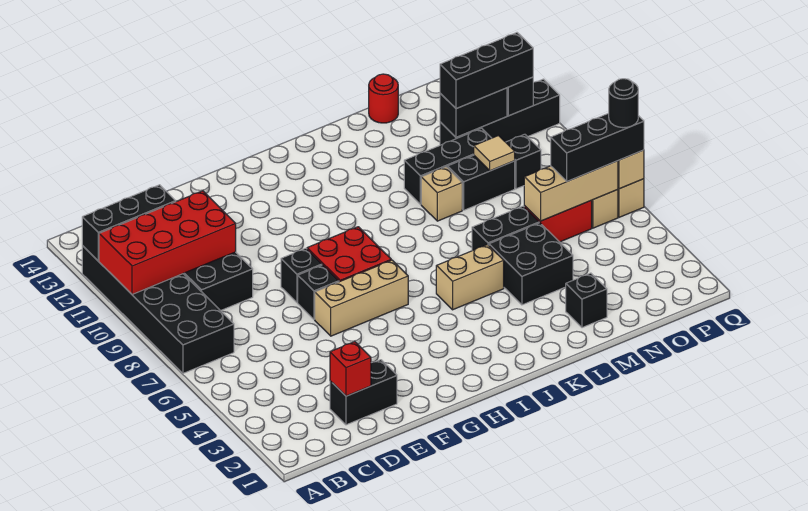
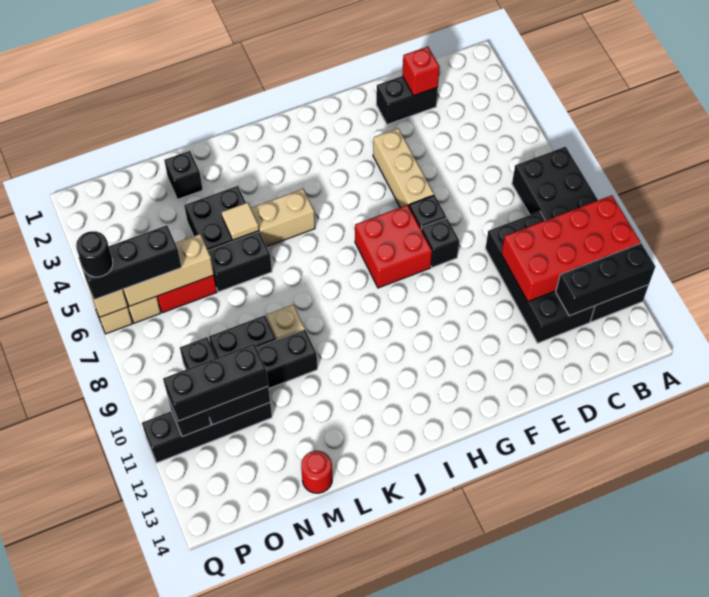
tan brick F6:H6 level 1 -> tan brick F4:F6 level 1
tan tile N9 level 2 -> tan tile L5 level 2

